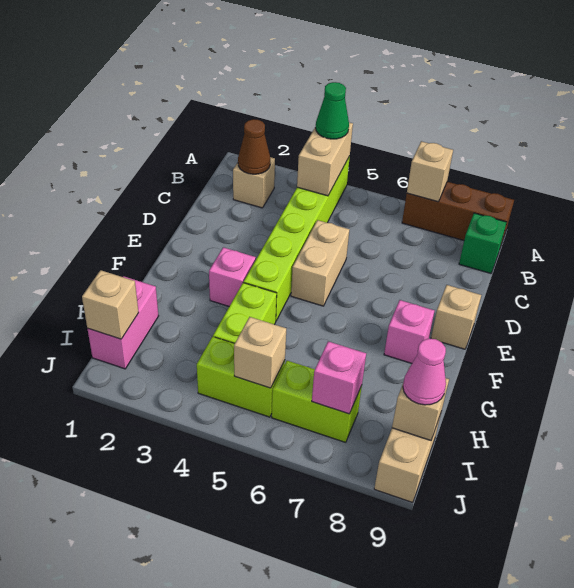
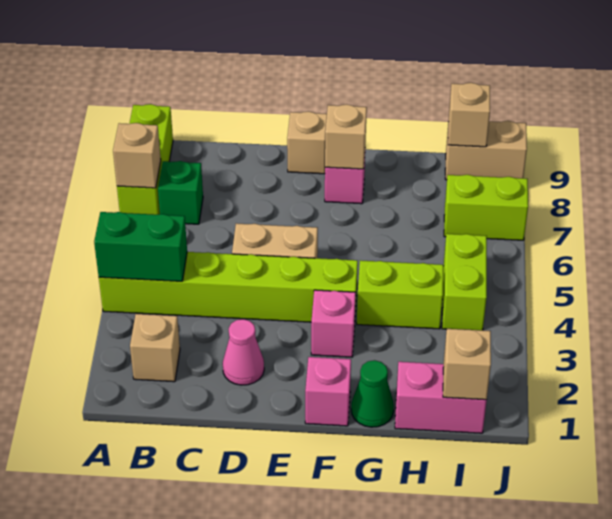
tan brick A4:B4 level 2 -> green brick A4:B4 level 2
green cone A4 level 3 -> green cone G1 level 1
brown brick A7:A9 level 1 -> lime brick A7:A9 level 1
brown cone B2 level 2 -> none
green brick B9 level 1 -> green brick B7 level 1
tan brick I5 level 2 -> tan brick F8 level 2
lime brick I6:I7 level 1 -> lime brick I7:J7 level 1
pink brick I7 level 2 -> pink brick F1 level 1
pink cone I9 level 3 -> pink cone D2 level 1

